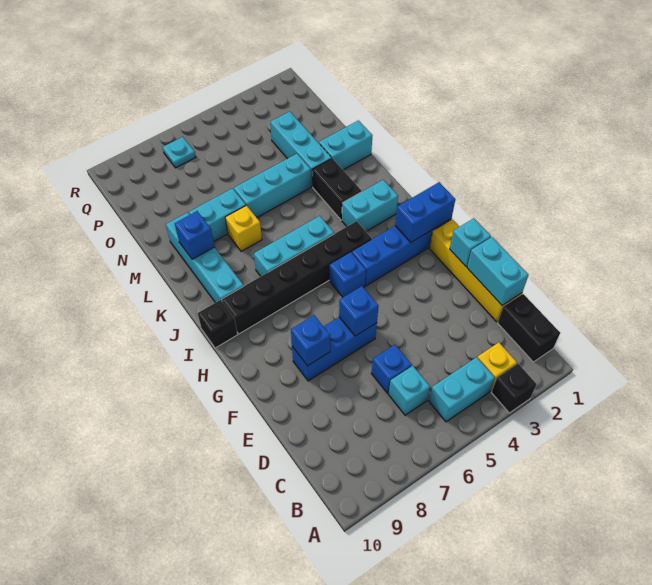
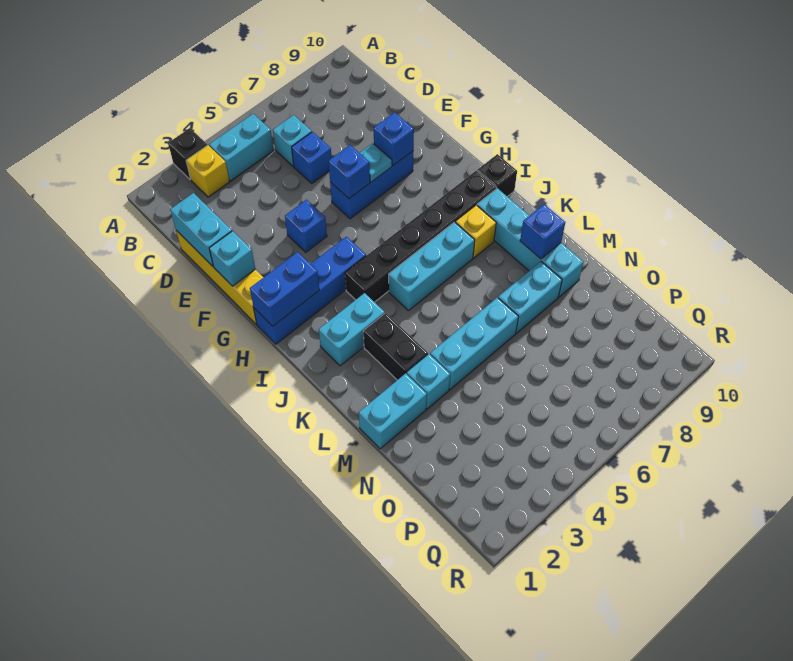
black brick B1:C1 level 1 -> none
blue brick H5 level 1 -> blue brick F4 level 1
yellow brick L7 level 1 -> yellow brick J8 level 1
cyan brick M3:O3 level 1 -> cyan brick M3 level 1
cyan plate Q7 level 1 -> cyan plate F7 level 2

